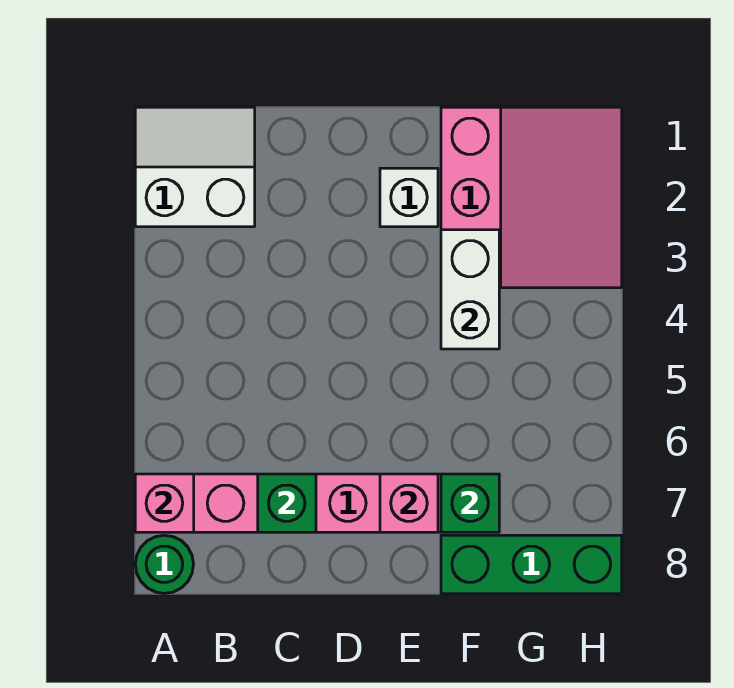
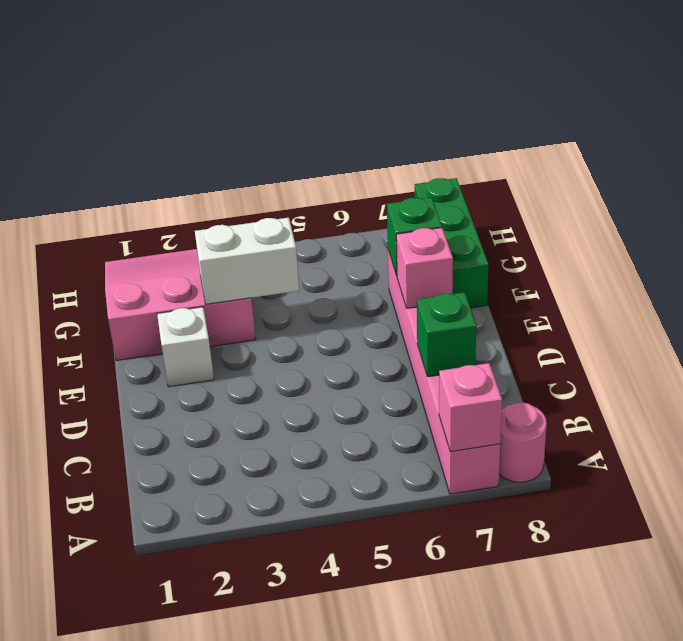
white slope A1:B2 level 1 top 2 -> none
green round brick A8 level 1 -> pink round brick A8 level 1

